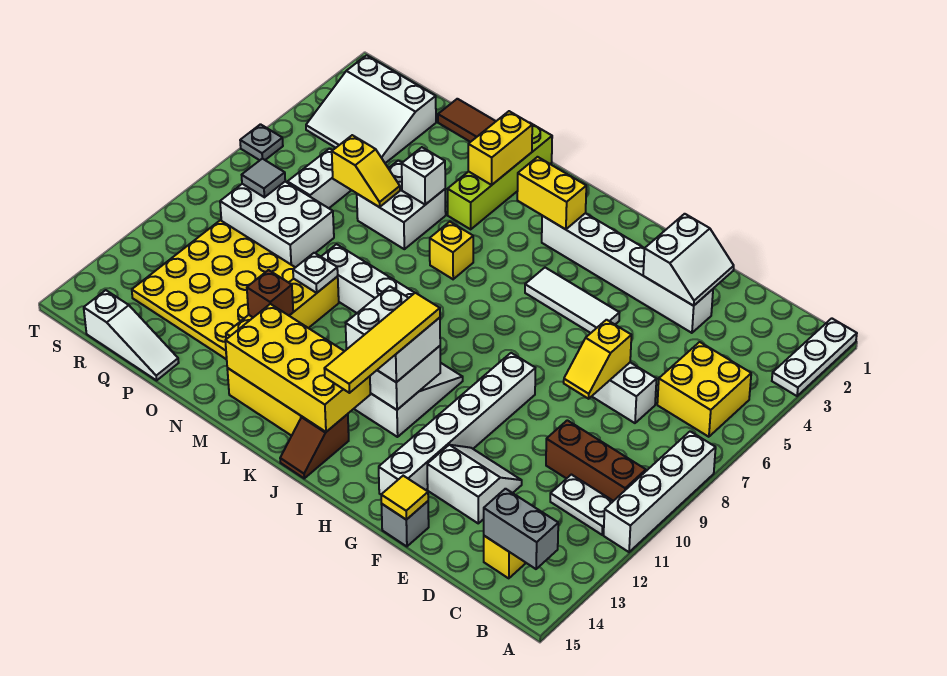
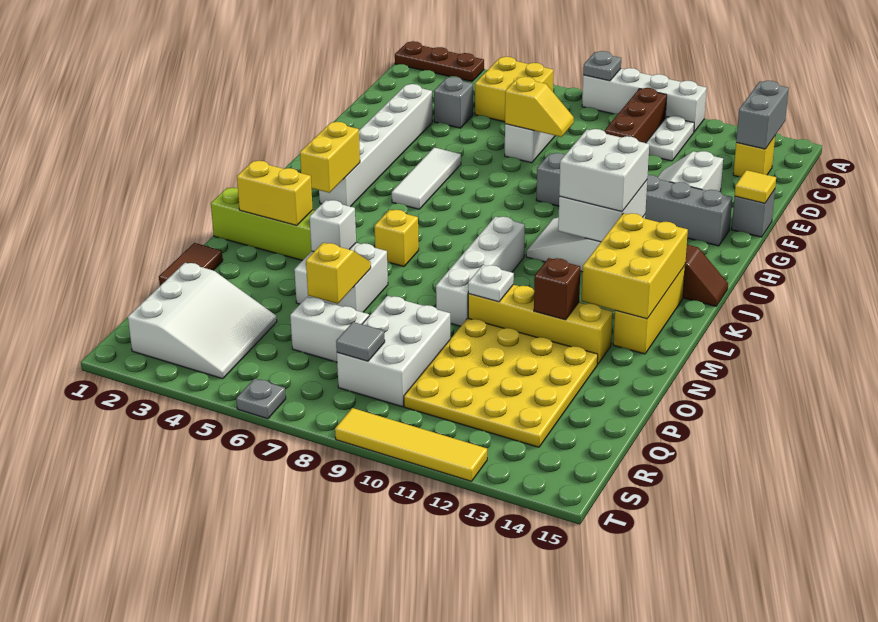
white plate A1:A3 level 1 -> brown plate A1:A3 level 1
none -> grey plate A8 level 2
none -> grey brick D4 level 1
white slope E2:F3 level 2 top F -> none
white brick G9:G14 level 1 -> grey brick G9:G14 level 1
yellow tile I11:I14 level 4 -> yellow tile T9:T12 level 1
yellow brick J13:M14 level 2 -> yellow brick K13:M14 level 2
white slope P15:R15 level 1 top R -> none

